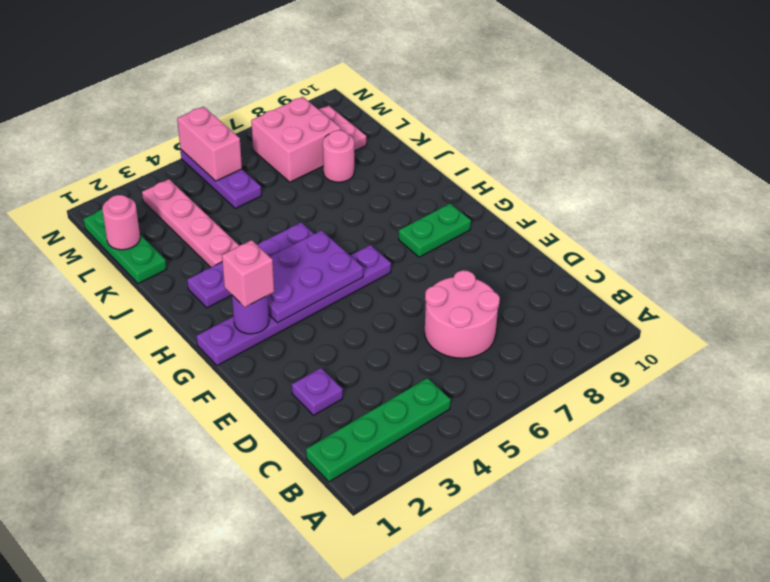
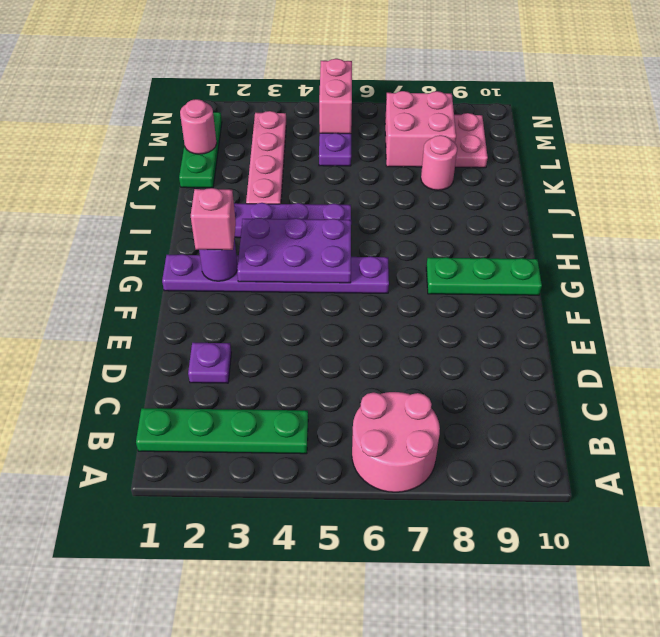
pink round brick C6:D7 level 1 -> pink round brick A6:B7 level 1
green plate G8:G9 level 1 -> green plate G8:G10 level 1

